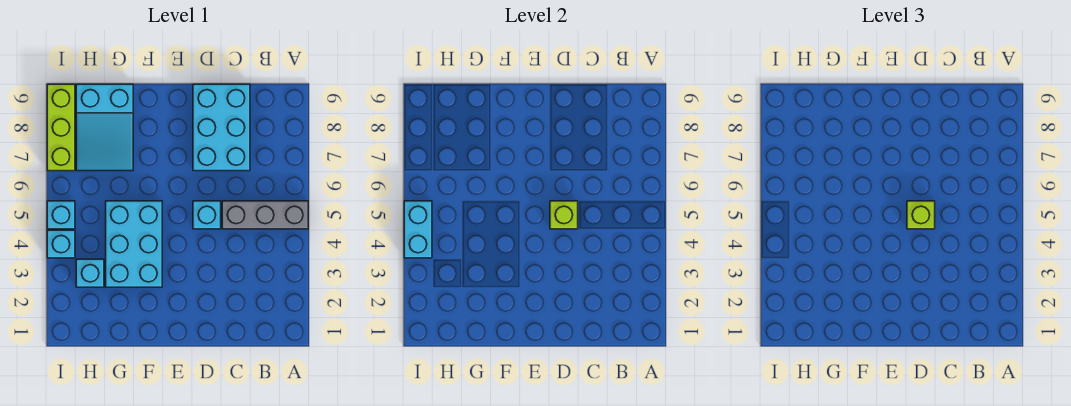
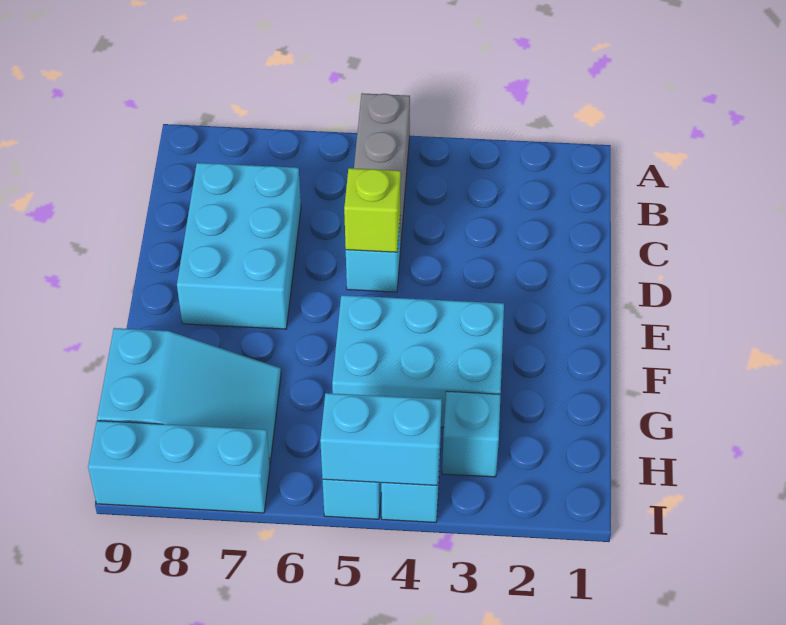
cyan brick C7:D9 level 1 -> cyan brick C7:E8 level 1
lime brick D5 level 3 -> none
lime brick I7:I9 level 1 -> cyan brick I7:I9 level 1

